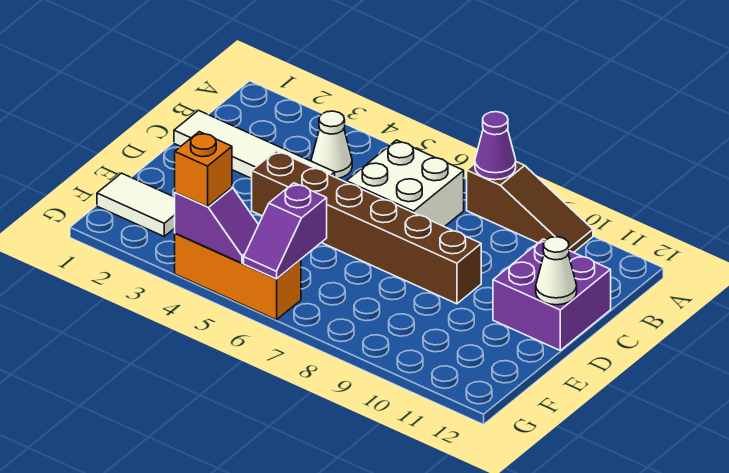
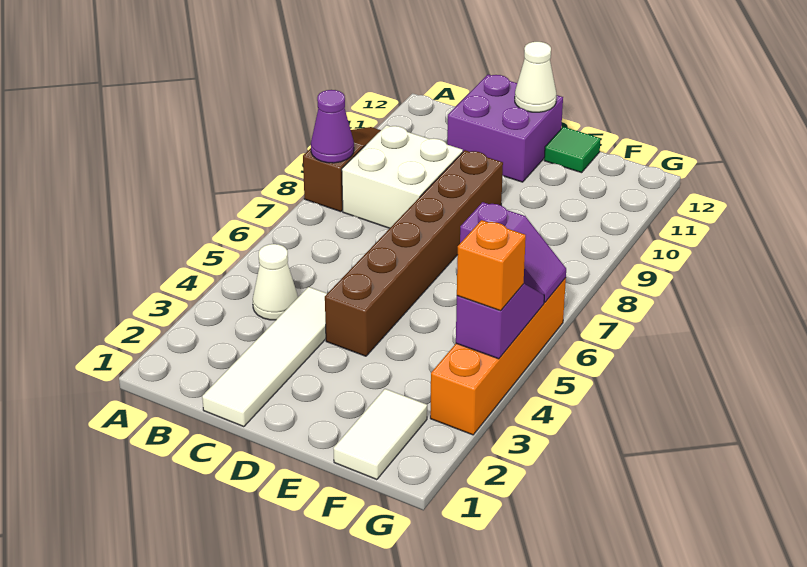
white brick B6:C7 level 1 -> white brick B8:C9 level 1
none -> green tile E12 level 1
orange brick G4:G6 level 1 -> orange brick G3:G6 level 1

